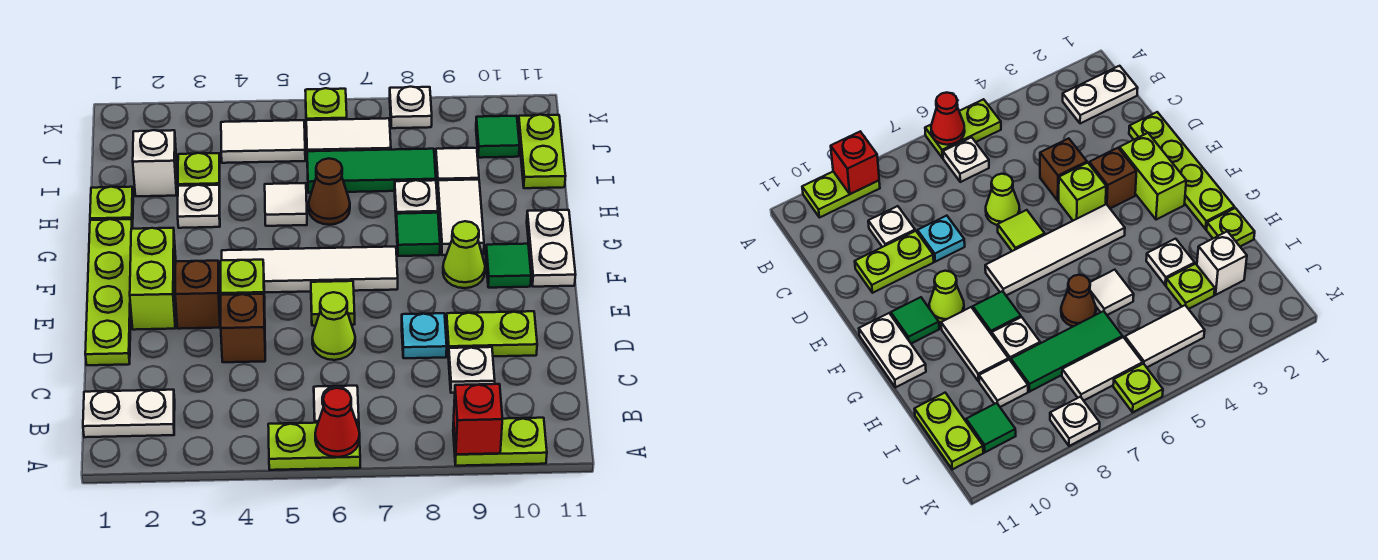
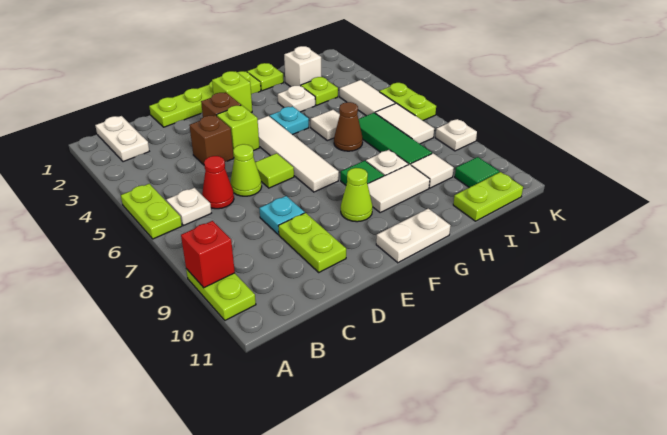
red cone A6 level 2 -> red cone C6 level 1
white plate C9 level 1 -> none
lime brick E2:F2 level 1 -> lime brick F2 level 1
green tile F10 level 1 -> none
none -> cyan plate G4 level 1
lime plate K6 level 1 -> lime plate K5:K6 level 1

